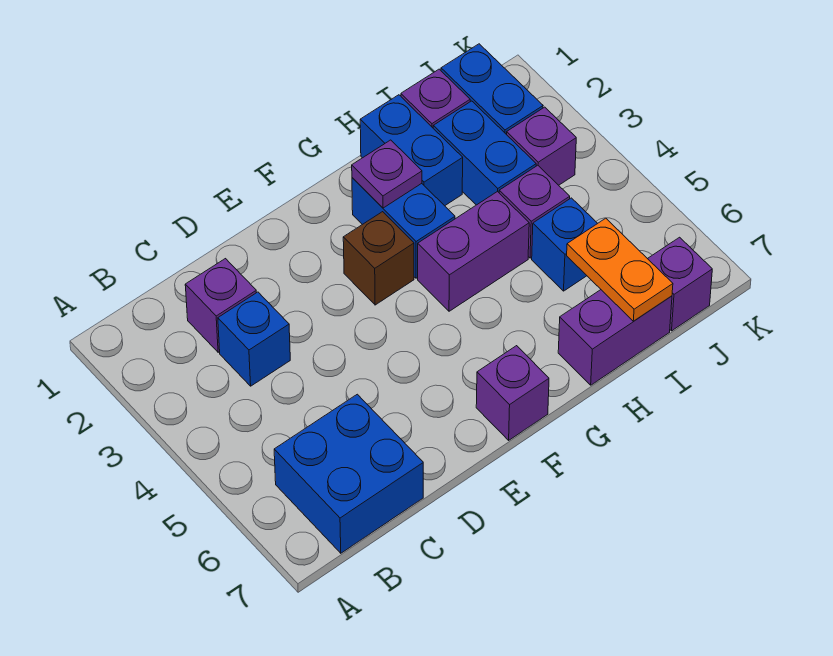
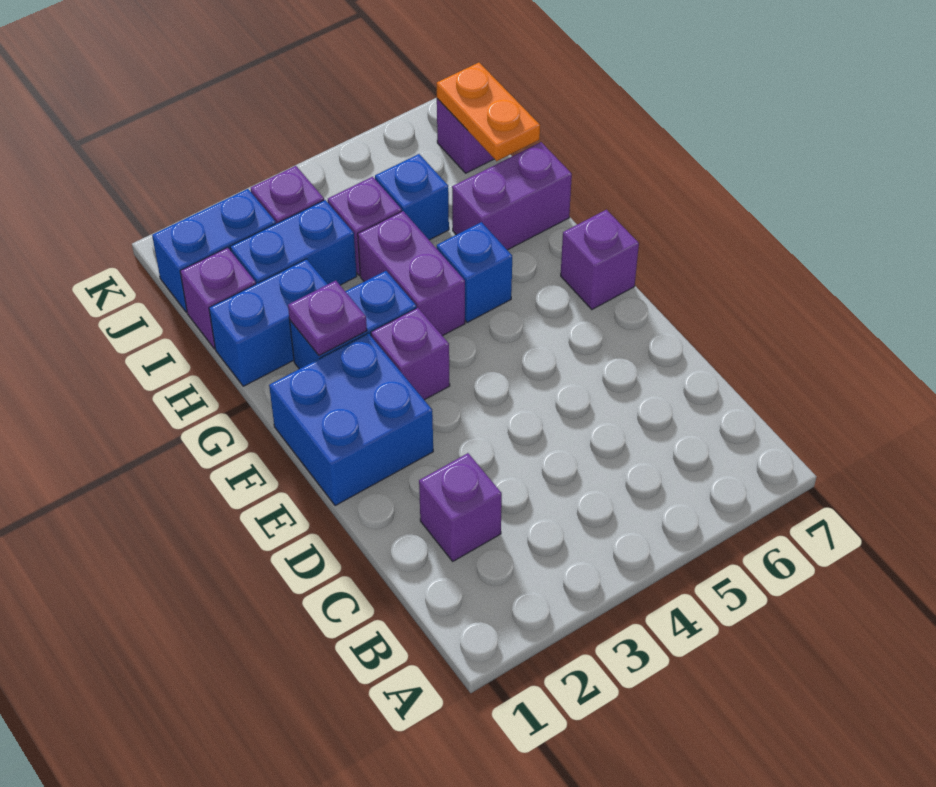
blue brick B6:C7 level 1 -> blue brick E1:F2 level 1
blue brick C3 level 1 -> blue brick G5 level 1
brown brick F3 level 1 -> purple brick F3 level 1
purple brick H7:I7 level 1 -> purple brick H6:H7 level 1
orange plate I6:I7 level 2 -> orange plate I7:J7 level 2

